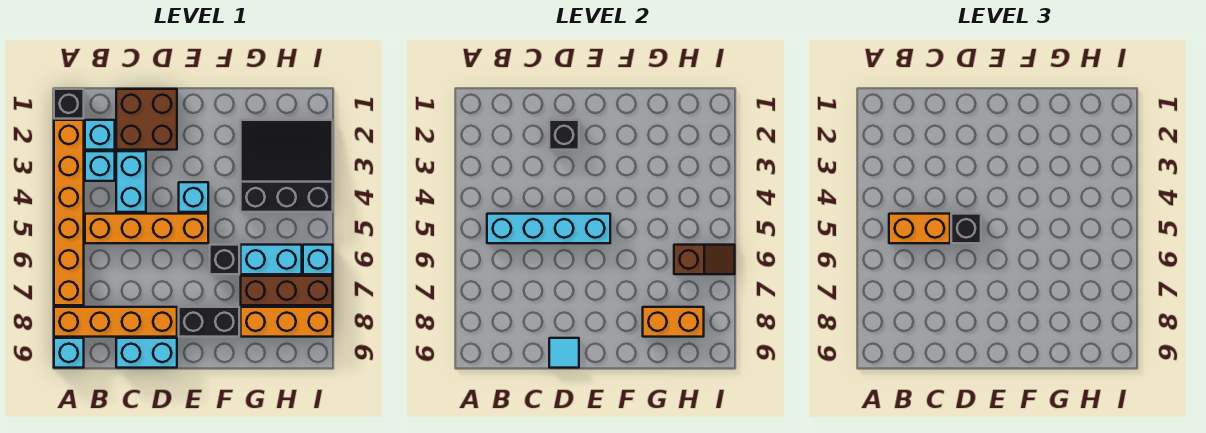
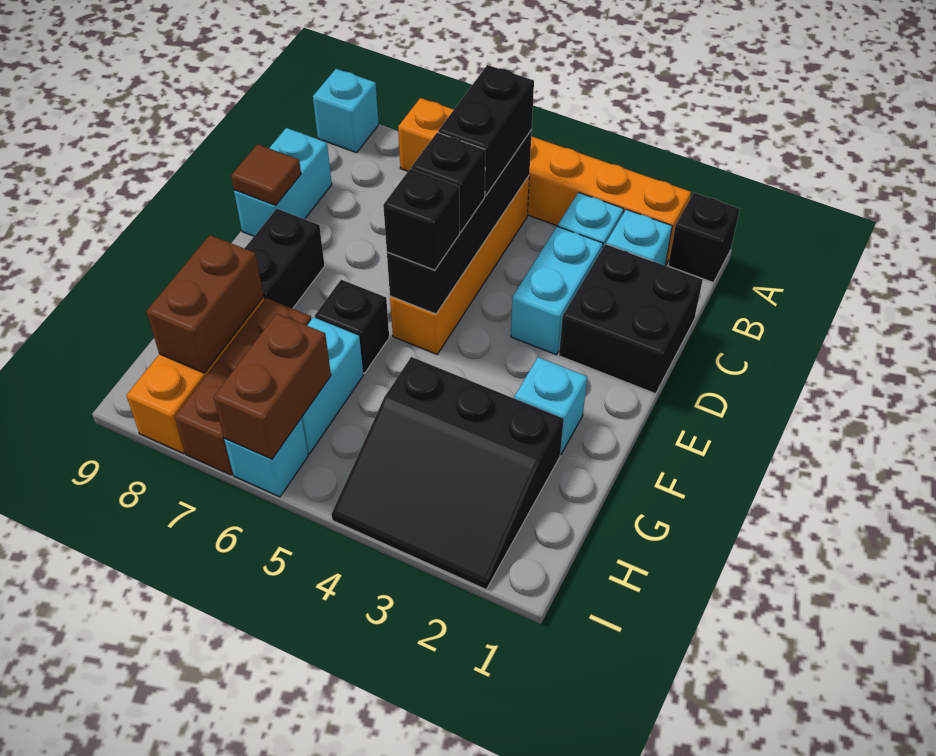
orange brick A8:D8 level 1 -> none
cyan brick B5:E5 level 2 -> black brick B5:E5 level 2
orange brick B5:C5 level 3 -> black brick B5:C5 level 3
brown brick C1:D2 level 1 -> black brick C1:D2 level 1
cyan brick C3:C4 level 1 -> cyan brick C3:D3 level 1
black brick D2 level 2 -> black brick E5 level 3
cyan tile D9 level 2 -> brown tile D9 level 2
cyan brick E4 level 1 -> cyan brick F2 level 1
black slope G2:I4 level 1 top 4 -> black slope G2:I4 level 1 top G
orange brick G8:H8 level 2 -> brown brick G8:H8 level 2
brown slope H6:I6 level 2 top H -> brown brick H6:I6 level 2

